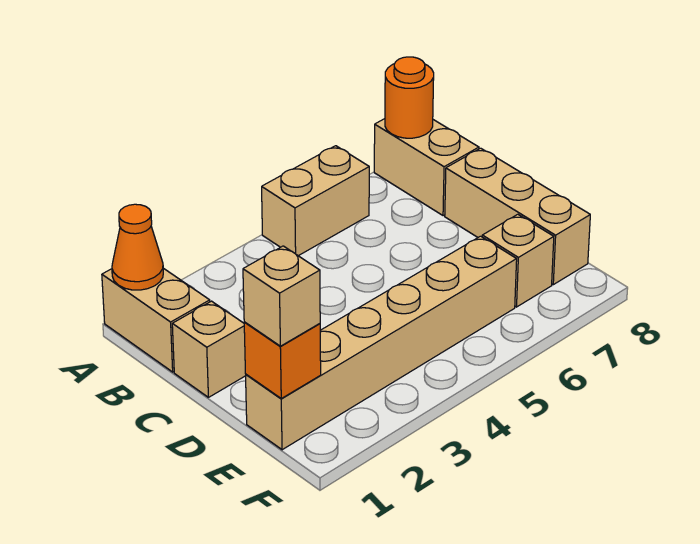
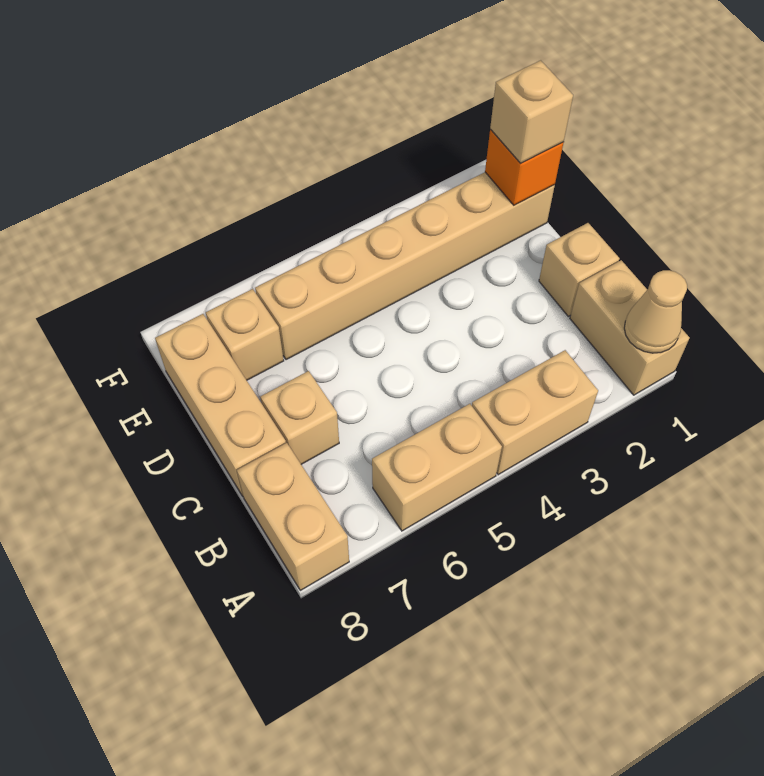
orange cone A1 level 2 -> tan cone A1 level 2
none -> tan brick A3:A4 level 1
orange round brick A8 level 2 -> none
none -> tan brick C7 level 1

